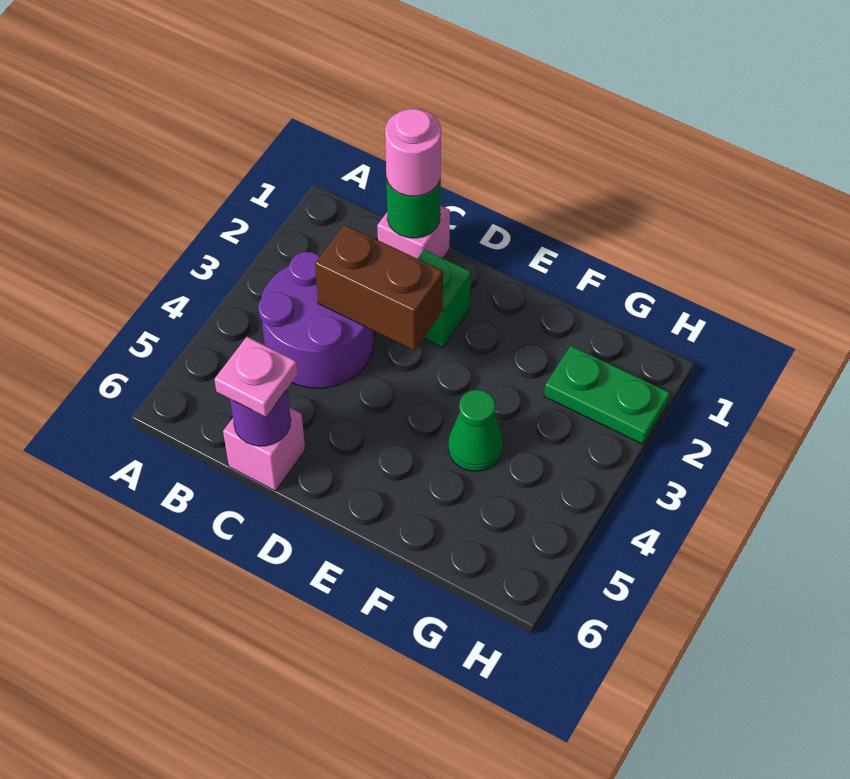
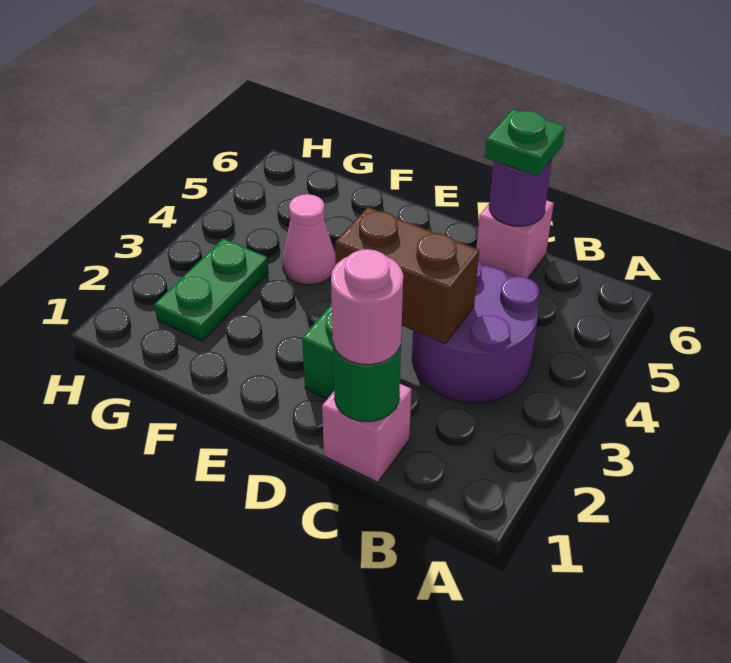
pink plate C6 level 3 -> green plate C6 level 3
green cone F4 level 1 -> pink cone F4 level 1
green plate G2:H2 level 1 -> green plate G2:G3 level 1

